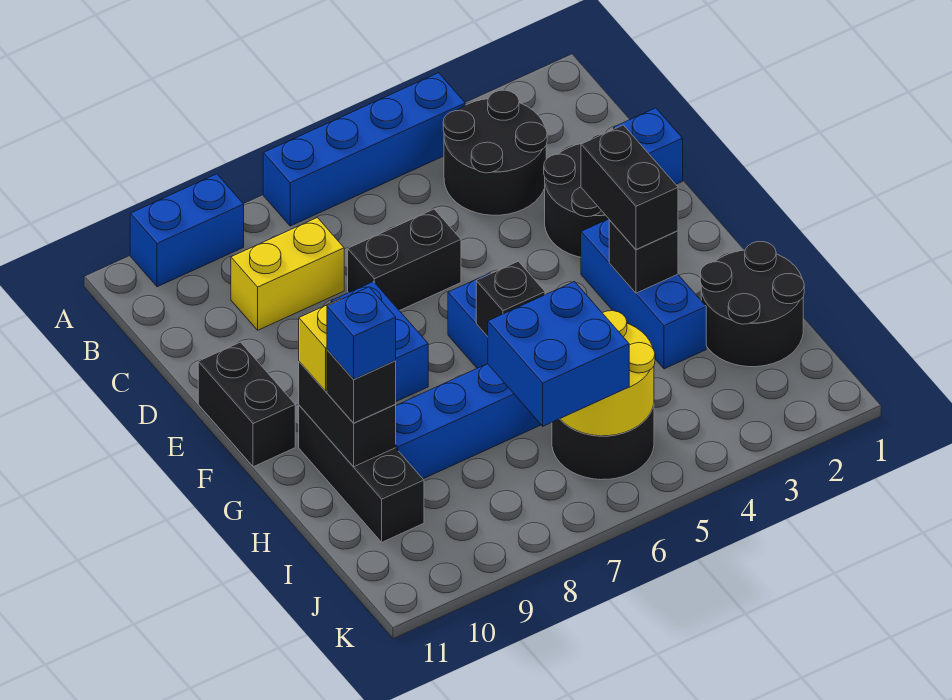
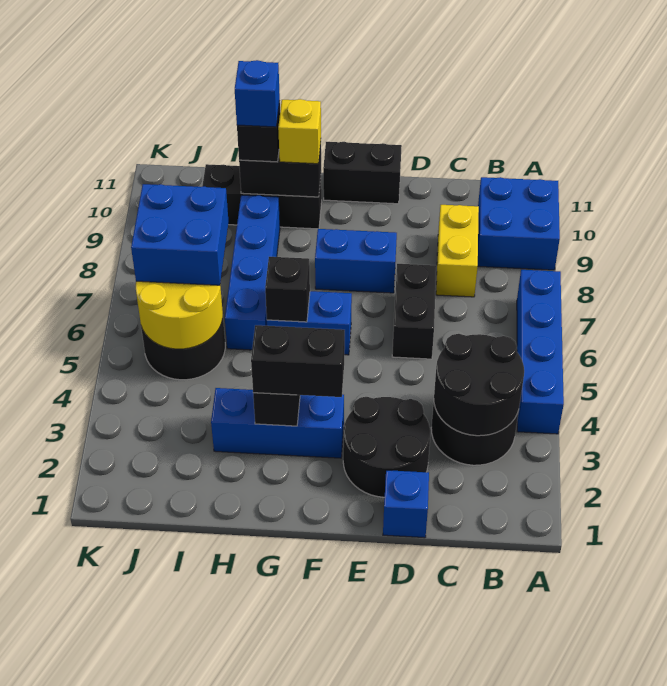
blue brick A9:A10 level 1 -> blue brick A9:B10 level 1
black round brick H1:I2 level 1 -> black round brick B3:C4 level 2

